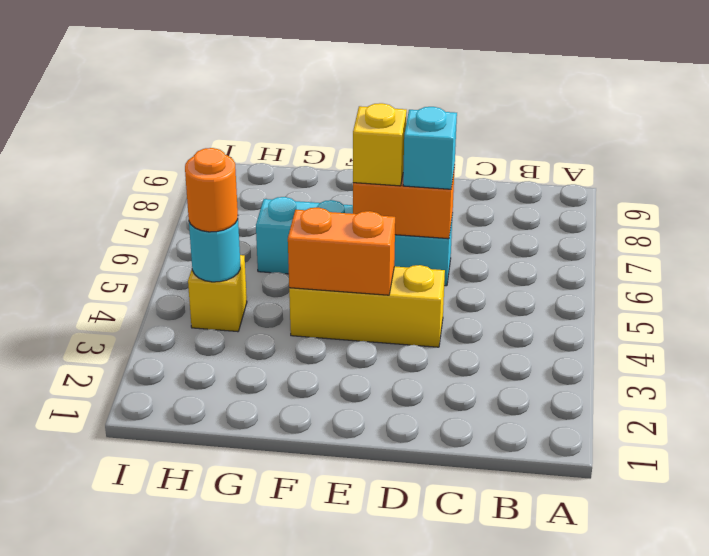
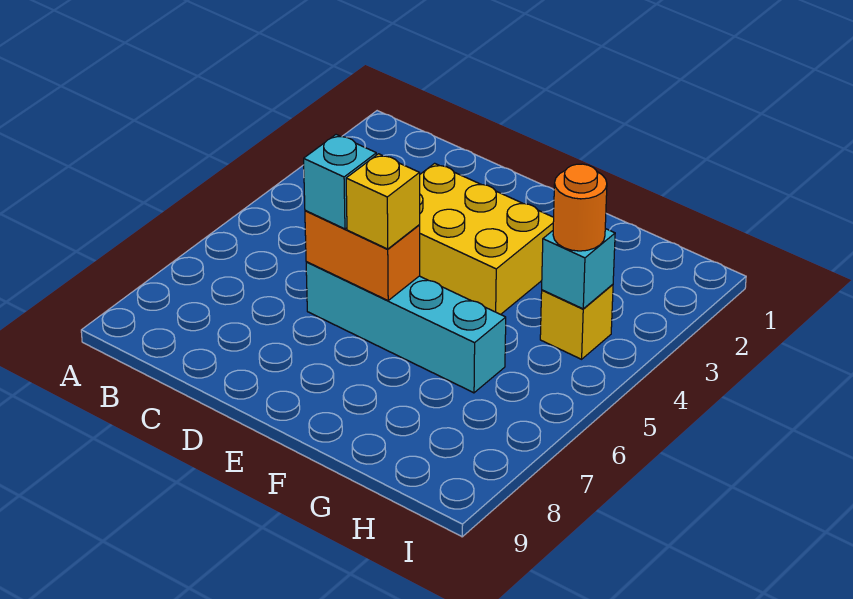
yellow brick D4:F4 level 1 -> yellow brick D3:F4 level 1
orange brick E4:F4 level 2 -> none
cyan round brick H4 level 2 -> cyan brick H4 level 2

